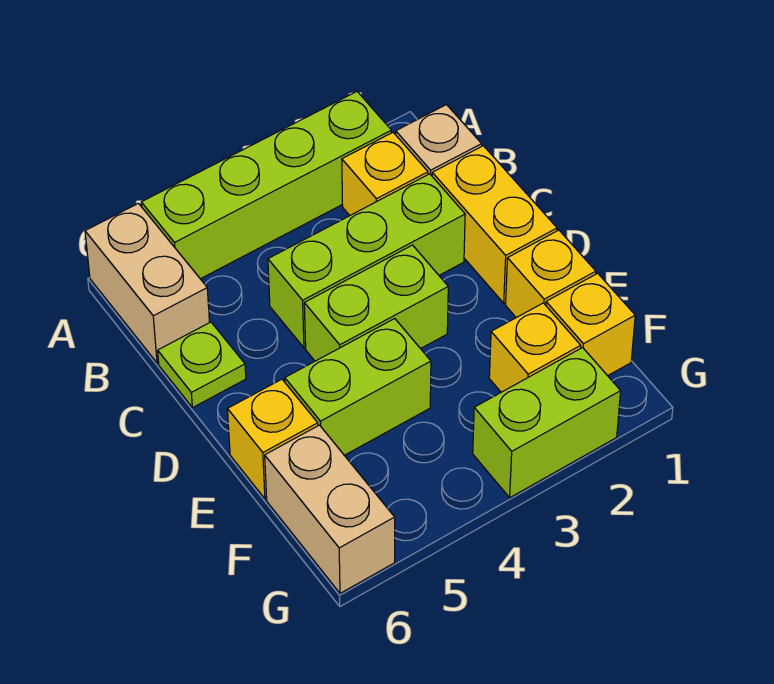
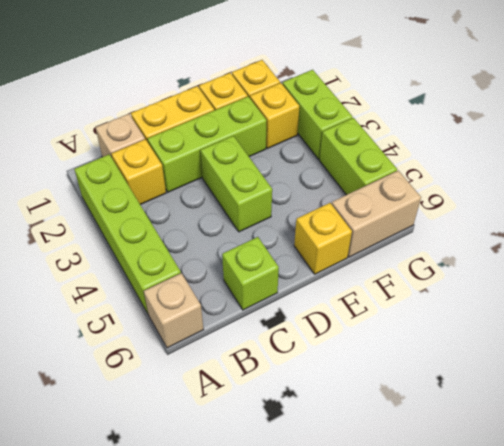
tan brick A6:B6 level 1 -> tan brick A6 level 1
lime brick C2:C4 level 1 -> lime brick C2:E2 level 1
lime plate C6 level 1 -> lime brick C6 level 1
lime brick E4:E5 level 1 -> lime brick G4:G5 level 1

